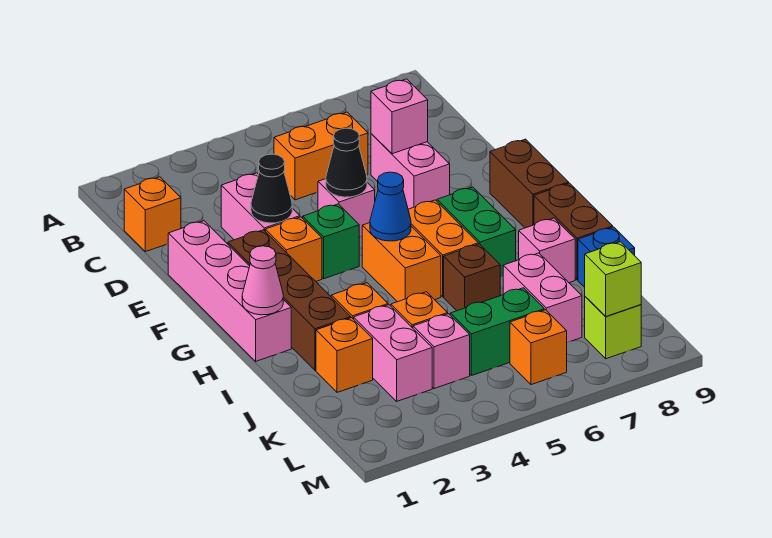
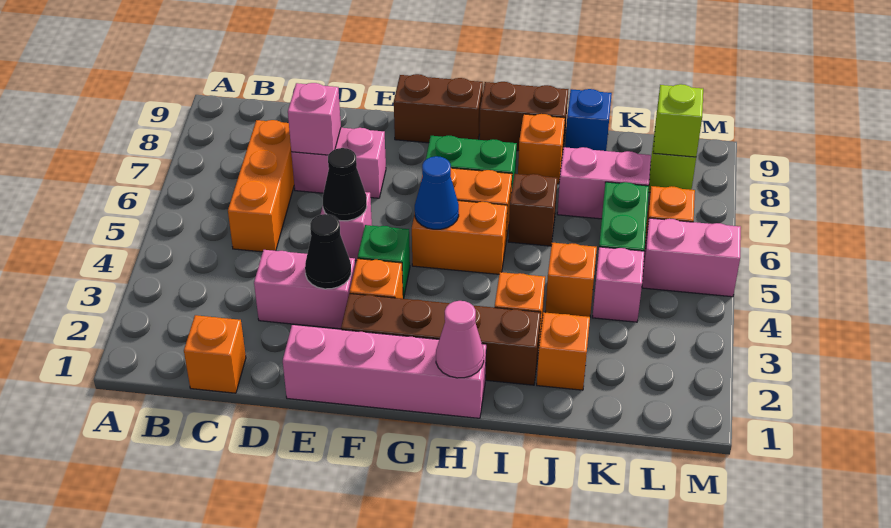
orange brick C5:C6 level 1 -> orange brick C5:C7 level 1
pink brick I8 level 1 -> orange brick I8 level 1
pink brick J3:K3 level 1 -> pink brick L5:M5 level 1

